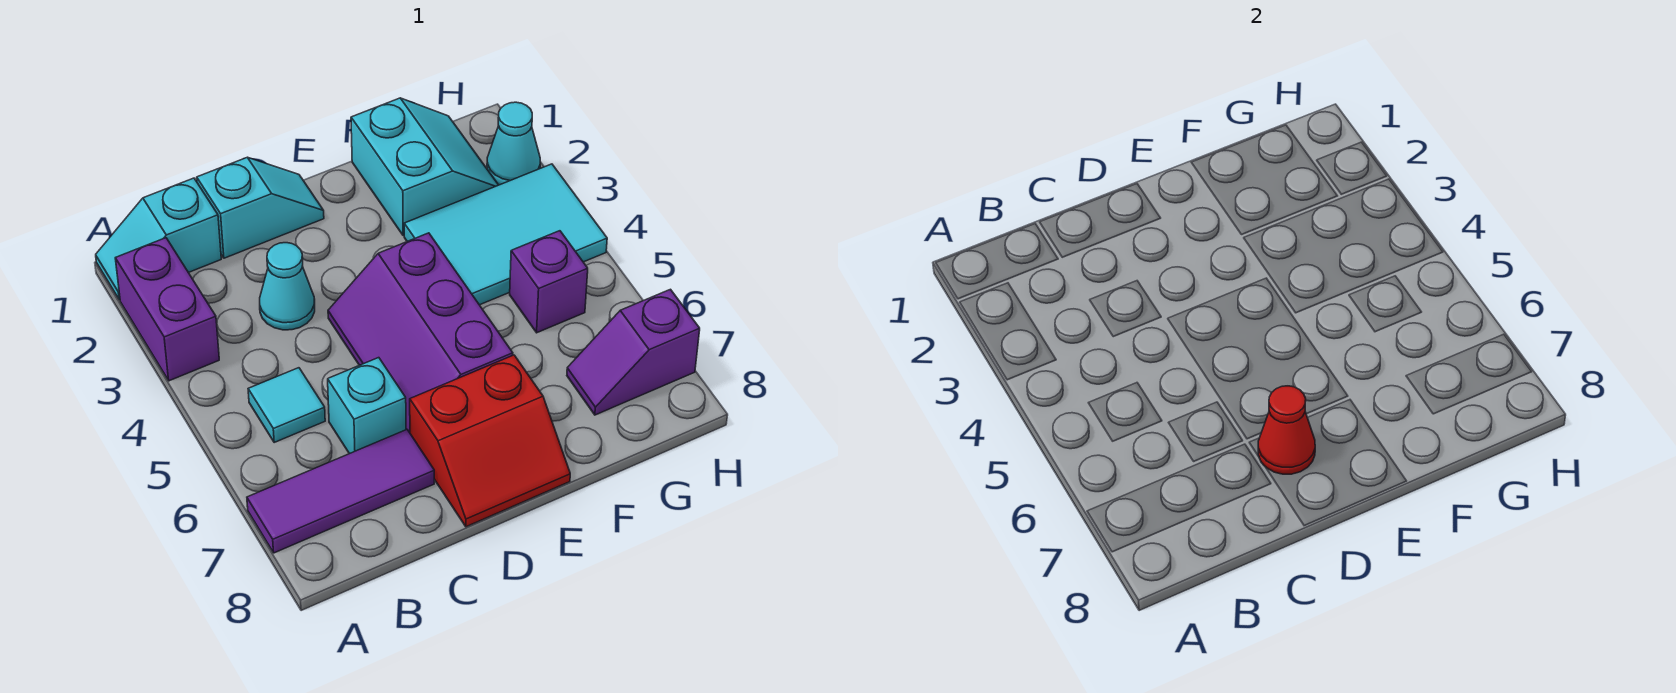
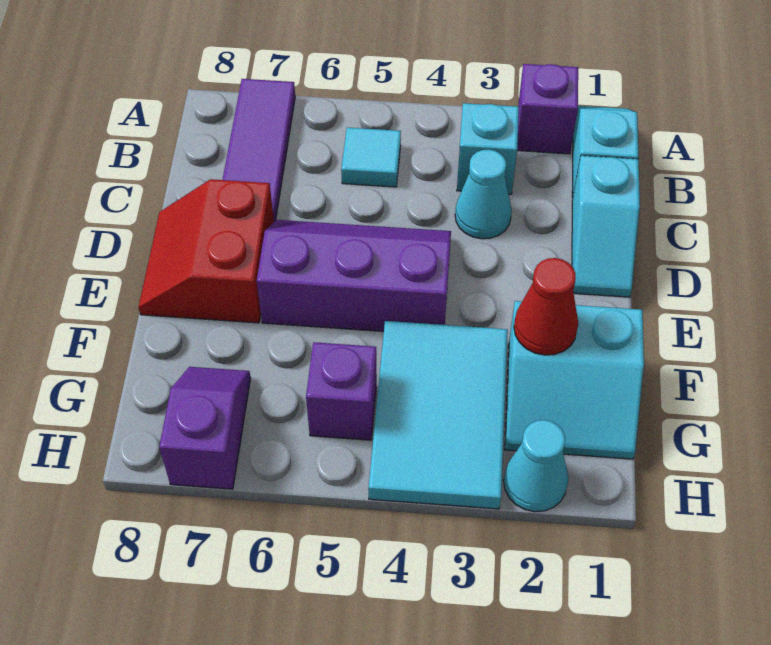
purple brick A2:A3 level 1 -> purple brick A2 level 1
cyan brick C6 level 1 -> cyan brick B3 level 1
red cone D7 level 2 -> red cone F2 level 2

